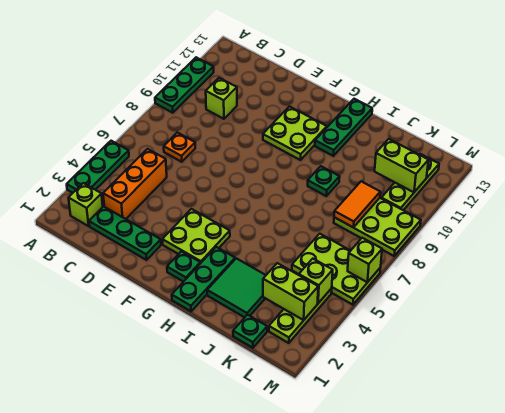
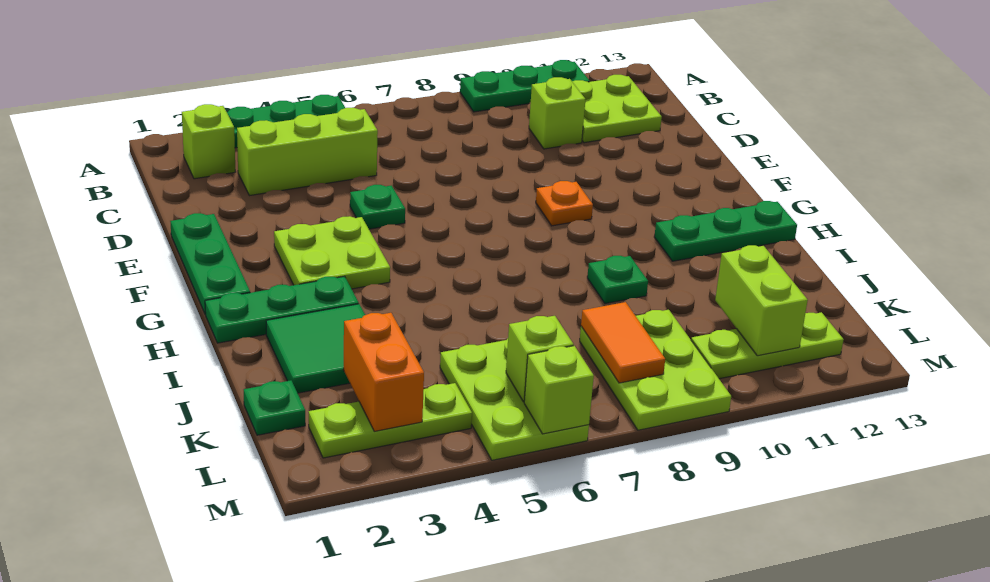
green plate C2:E2 level 1 -> green plate E1:G1 level 1
orange brick C3:C5 level 1 -> lime brick C3:C5 level 1
orange plate C7 level 1 -> orange plate F9 level 1
lime plate F10:G11 level 1 -> lime plate B11:C12 level 1
green plate G2 level 1 -> green plate E5 level 1
lime brick K3:L3 level 2 -> orange brick K3:L3 level 2
orange tile K8:K9 level 2 -> orange tile K8:L8 level 2
lime brick L4 level 2 -> lime brick L6 level 2

